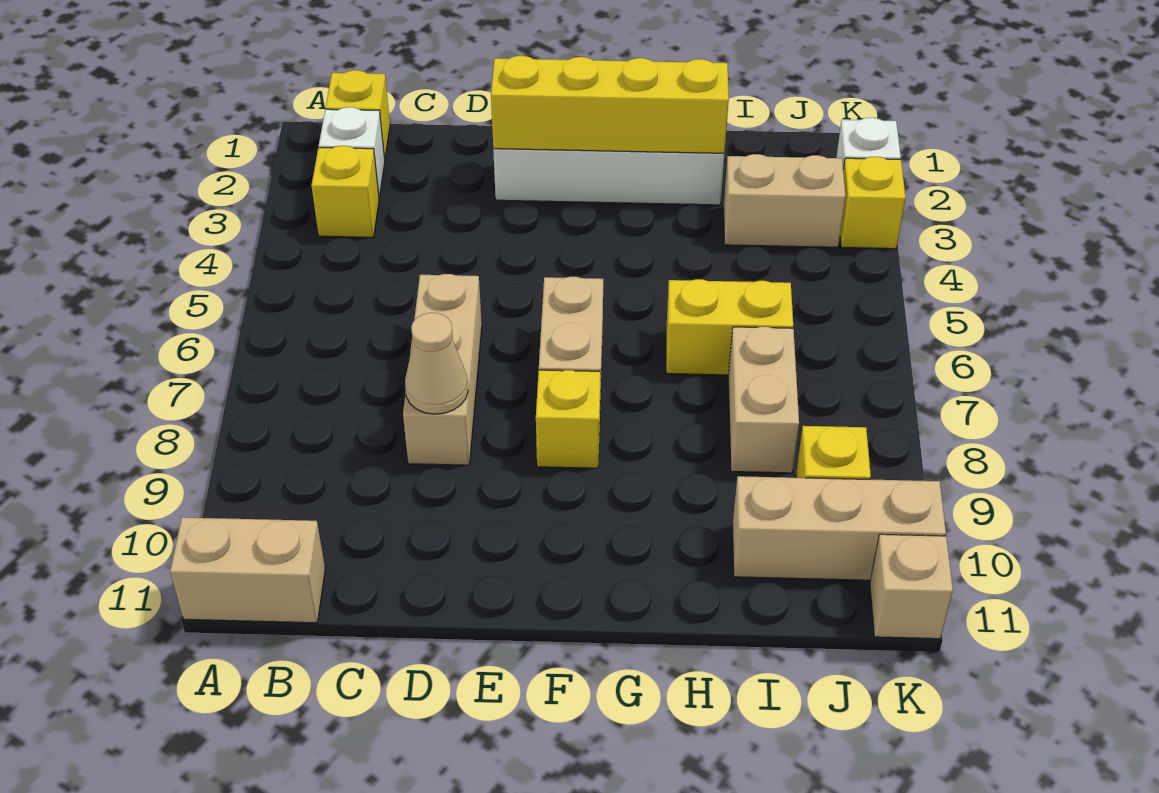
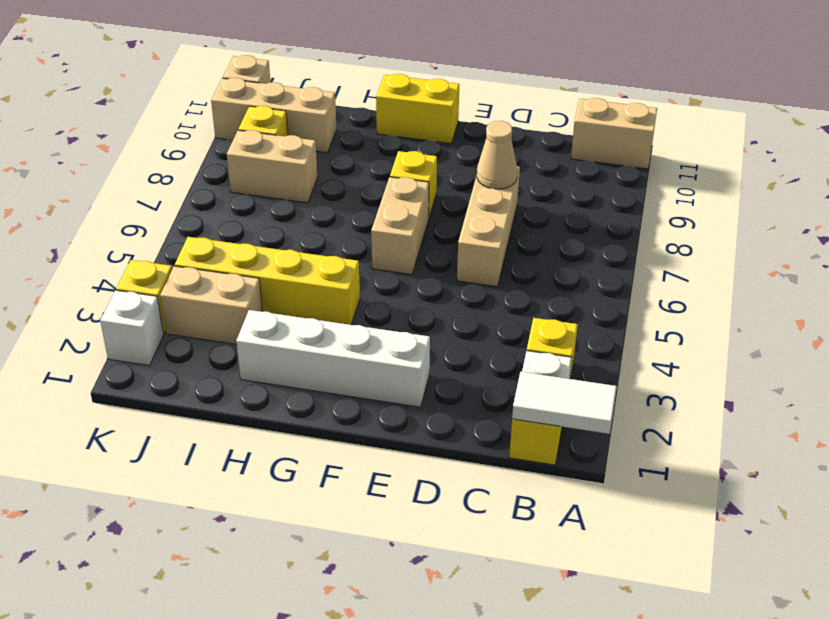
none -> white tile A1:B1 level 2
yellow brick E2:H2 level 2 -> yellow brick G4:J4 level 1
yellow brick H6:I6 level 1 -> yellow brick F11:G11 level 1
tan brick I7:I8 level 1 -> tan brick I8:J8 level 1

